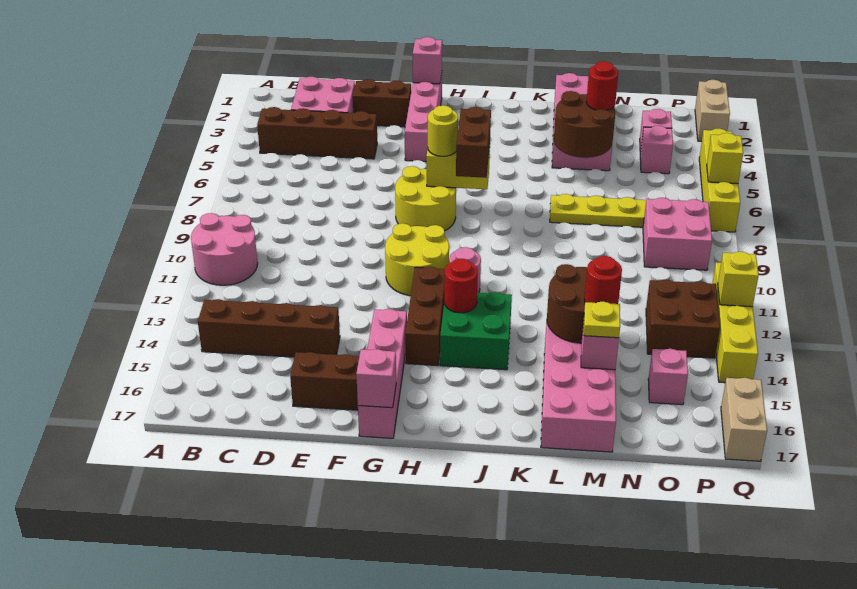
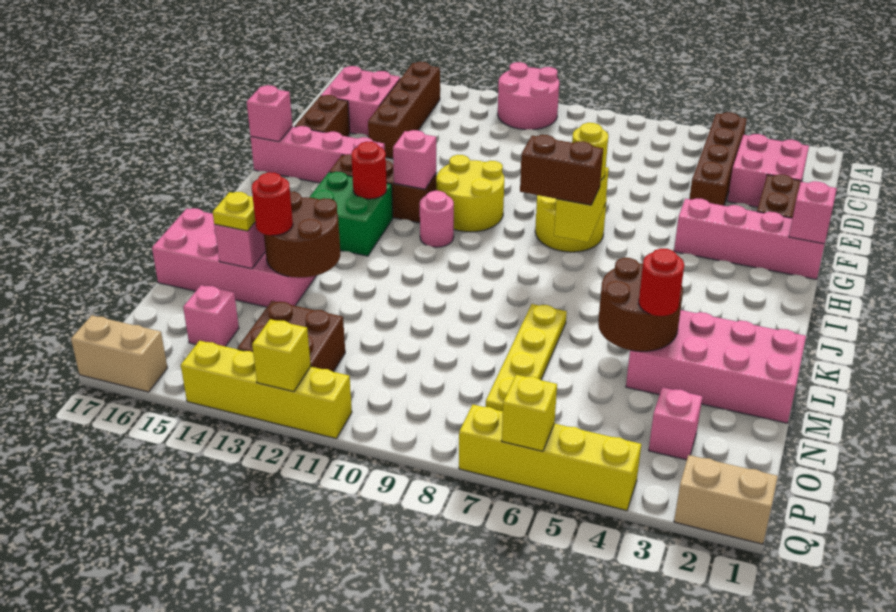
pink brick O4 level 1 -> pink brick H12 level 2
pink brick O8:P9 level 1 -> pink brick C15:D16 level 1

